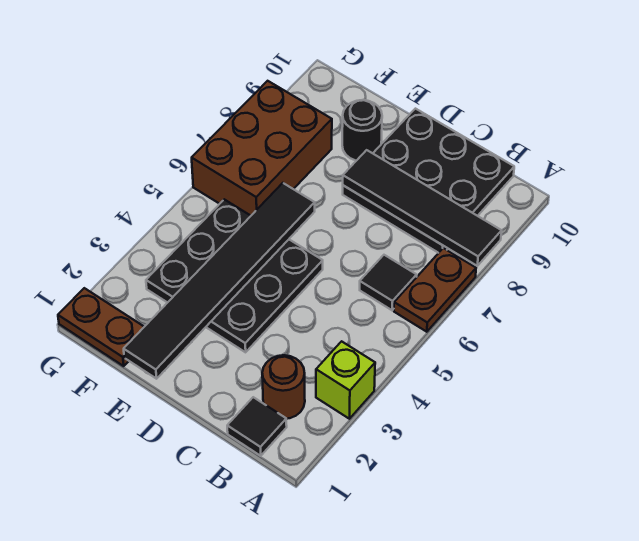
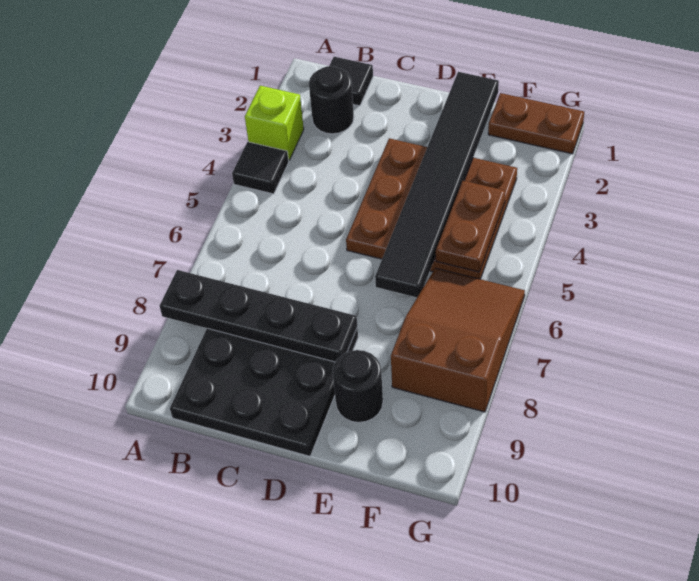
brown plate A6:A7 level 1 -> brown plate F4:F5 level 2
black tile A8:D8 level 2 -> black plate A8:D8 level 2
brown round brick B2 level 1 -> black round brick B2 level 1
black tile B6 level 1 -> black tile A4 level 1
black plate D3:F5 level 1 -> brown plate D3:F5 level 1
brown brick F6:G8 level 1 -> brown slope F6:G8 level 1 top 8

